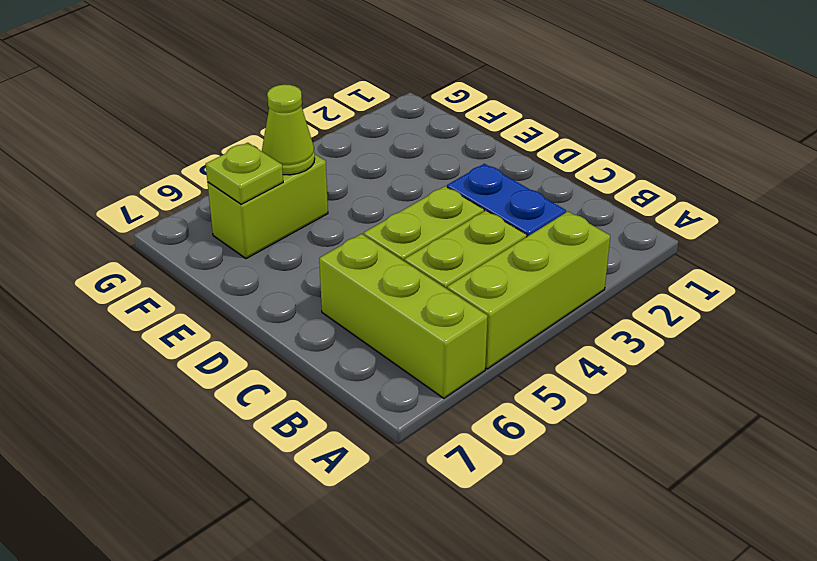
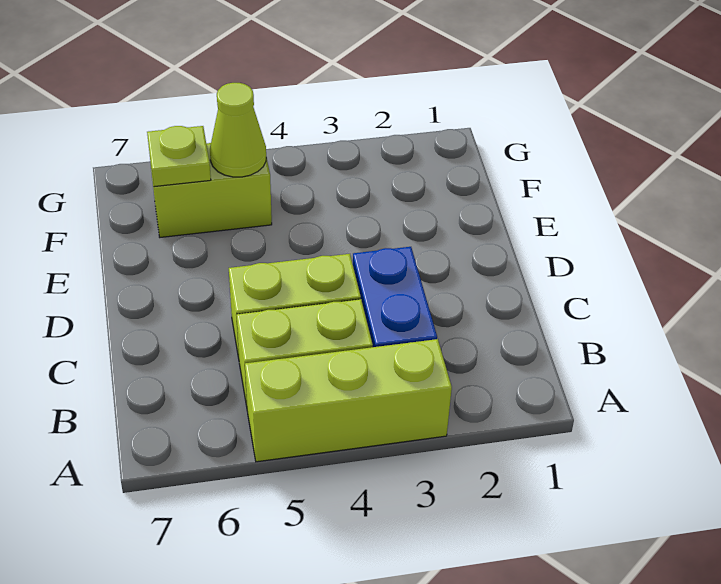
lime brick A6:C6 level 1 -> none

